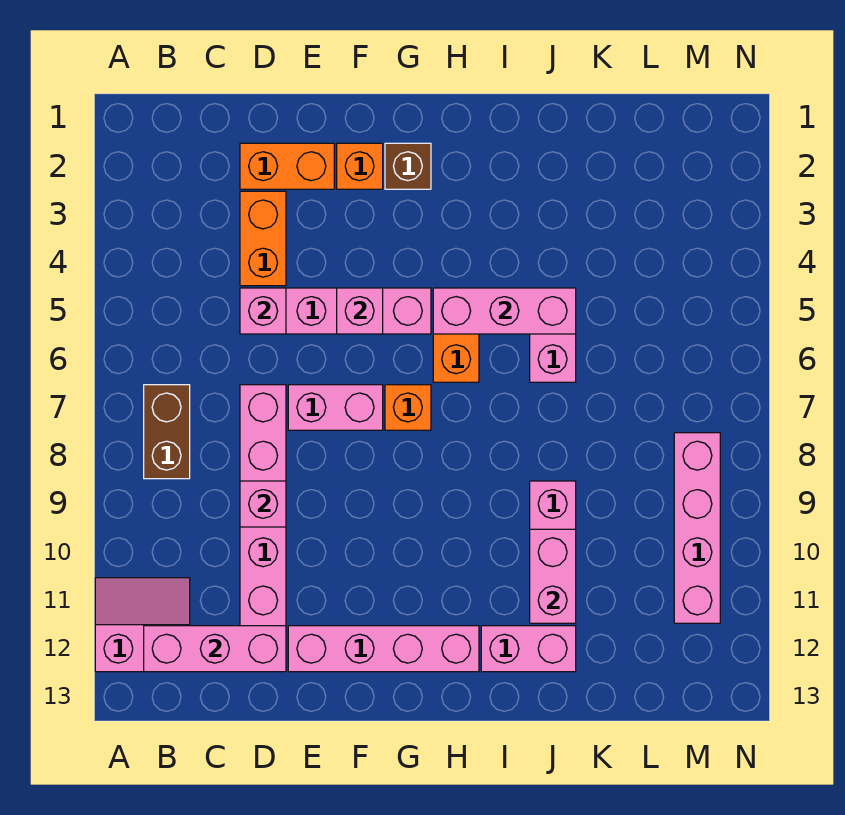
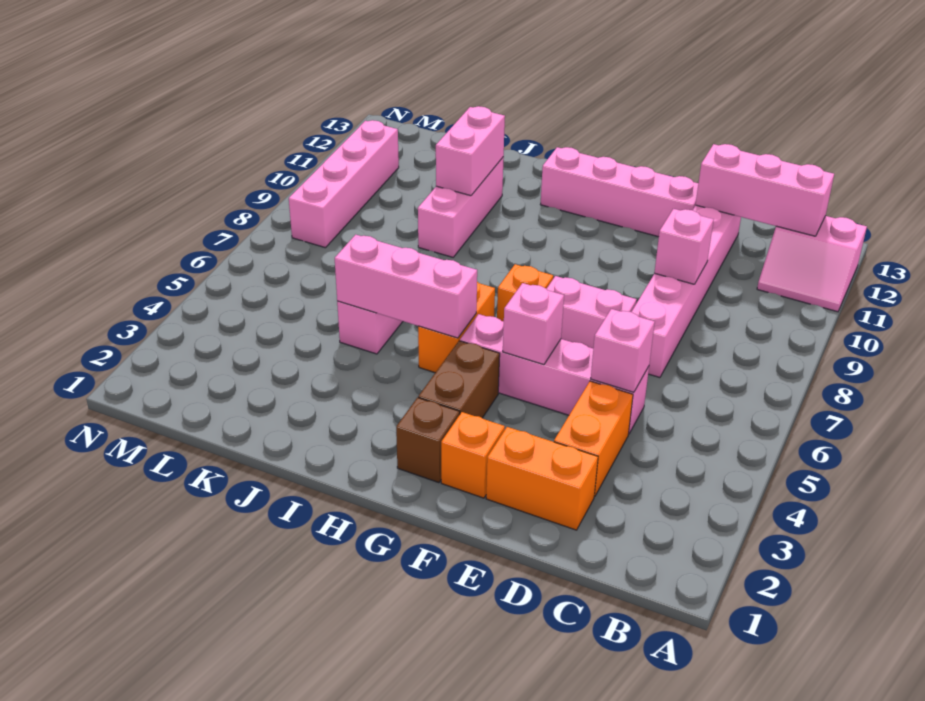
brown brick B7:B8 level 1 -> brown brick G3:G4 level 1
pink brick I12:J12 level 1 -> none

